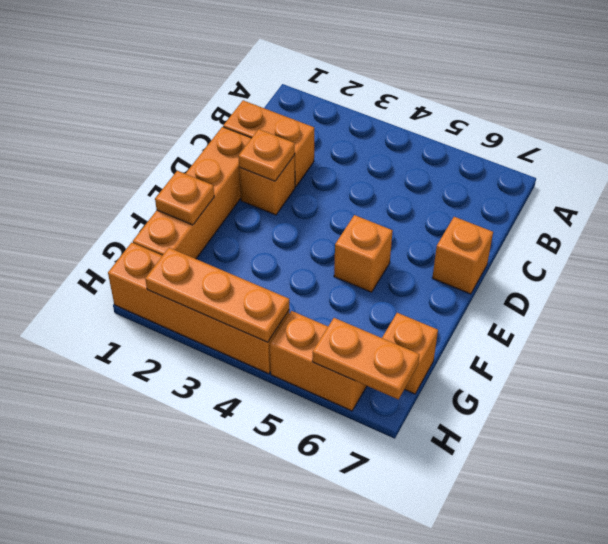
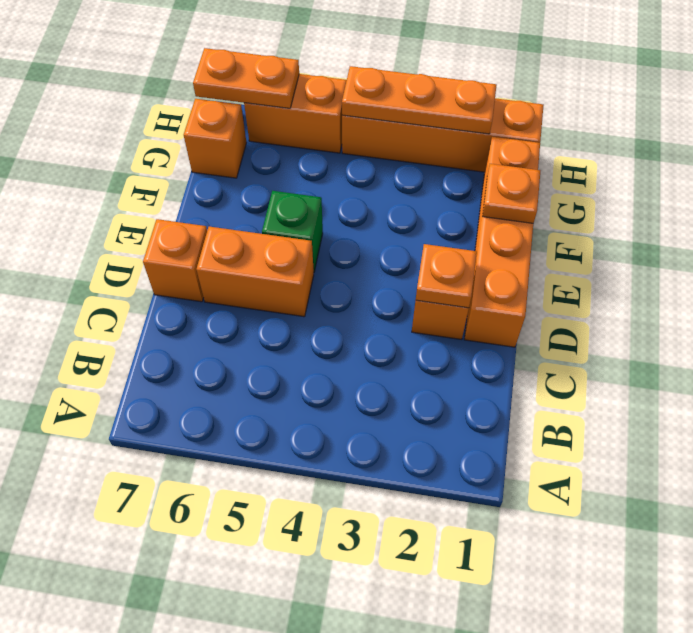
orange brick C1:C2 level 1 -> orange brick D5:D6 level 1
orange brick E5 level 1 -> green brick E5 level 1

